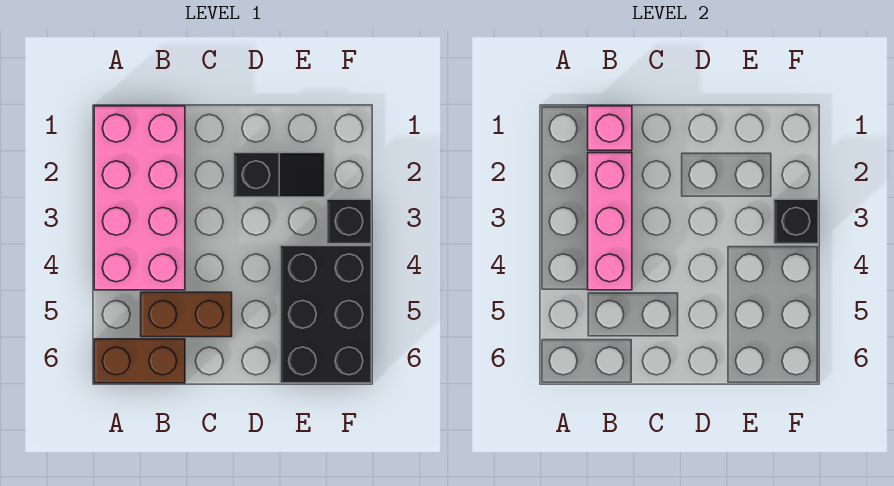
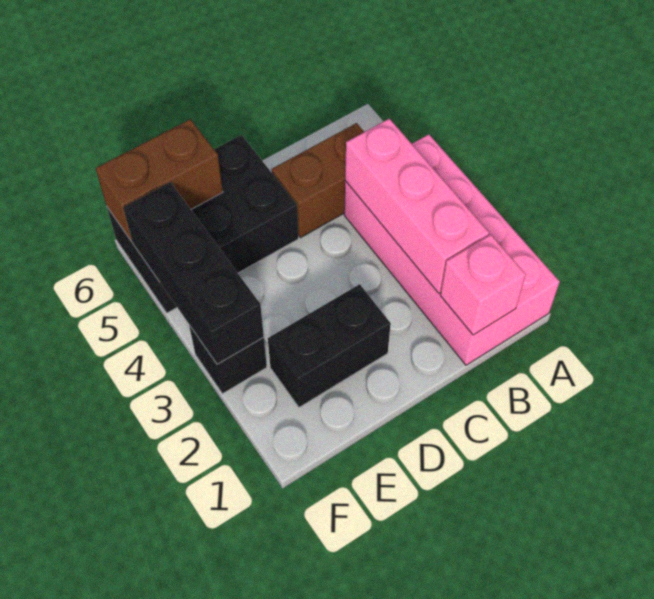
brown brick A6:B6 level 1 -> brown brick E6:F6 level 2
black slope D2:E2 level 1 top D -> black brick D2:E2 level 1
black brick E4:F6 level 1 -> black brick D5:F6 level 1
black brick F3 level 2 -> black brick F3:F5 level 2

